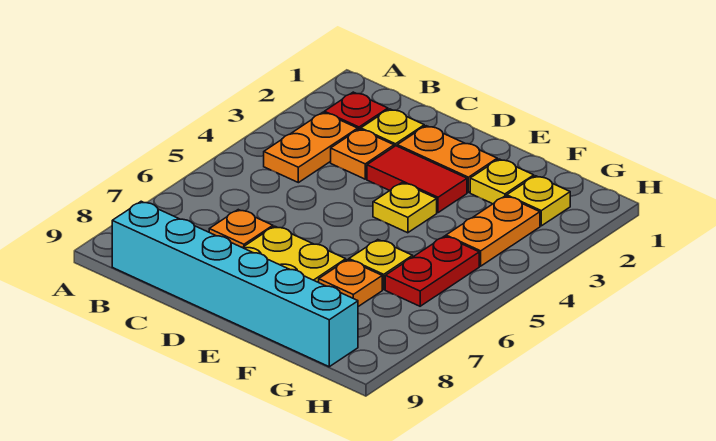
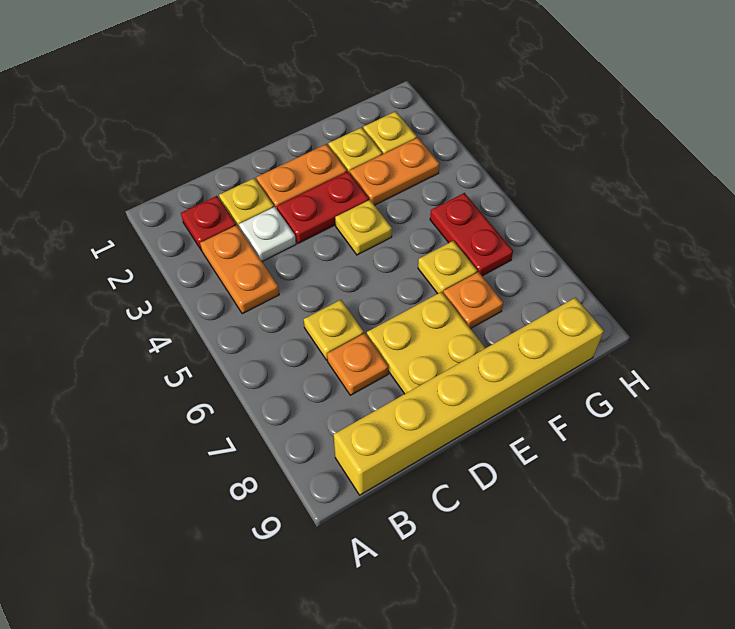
cyan brick B9:G9 level 1 -> yellow brick B9:G9 level 1
orange plate C3 level 1 -> white plate C3 level 1
none -> yellow plate C6 level 1
red tile D3:E3 level 1 -> red plate D3:E3 level 1
orange plate G3:G4 level 1 -> orange plate F3:G3 level 1

